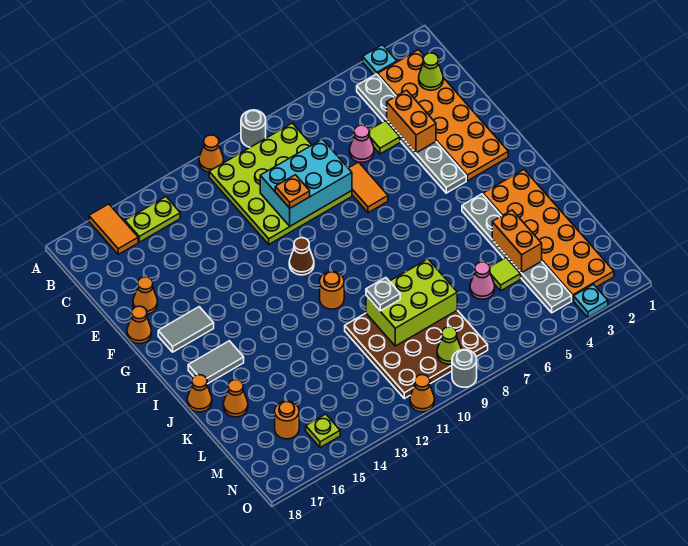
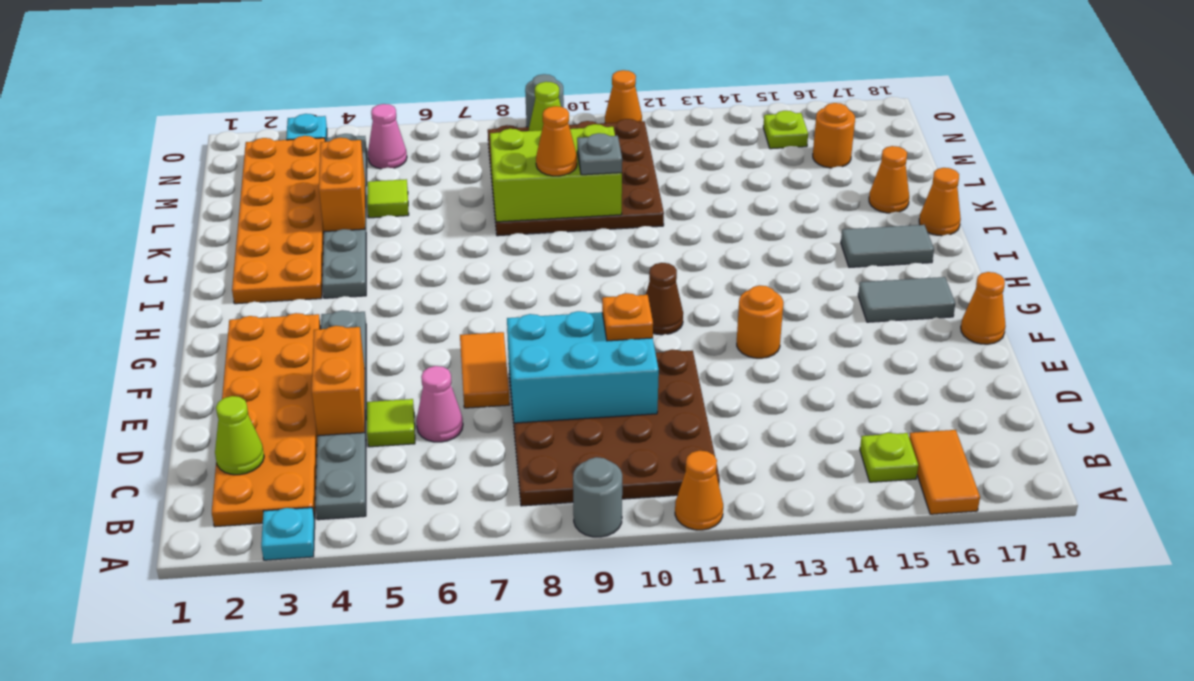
lime plate B8:E11 level 1 -> brown plate B8:E11 level 1
lime plate B14:B15 level 1 -> lime plate B15 level 1
orange cone E17 level 1 -> orange cone K9 level 3
orange round brick I11 level 1 -> orange round brick F13 level 1
pink cone L6 level 1 -> pink cone N5 level 1

